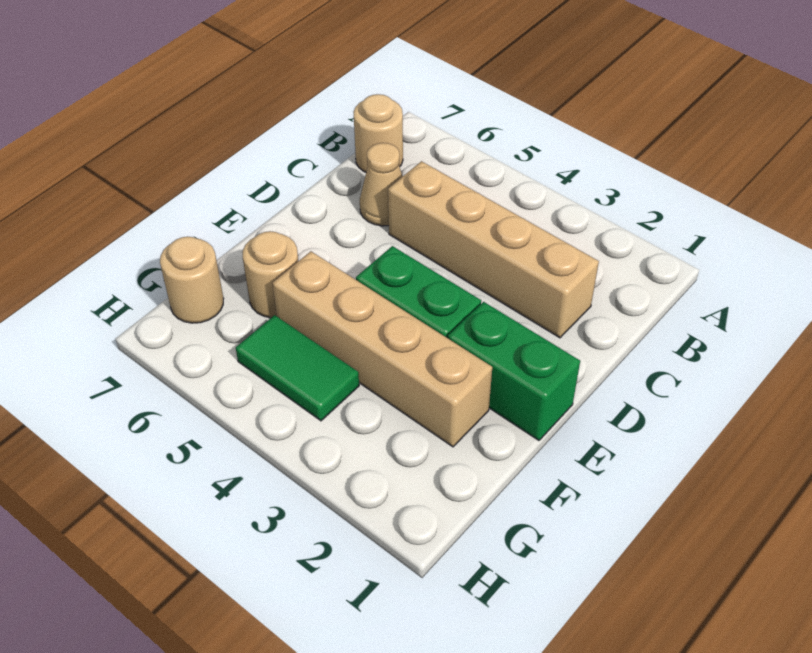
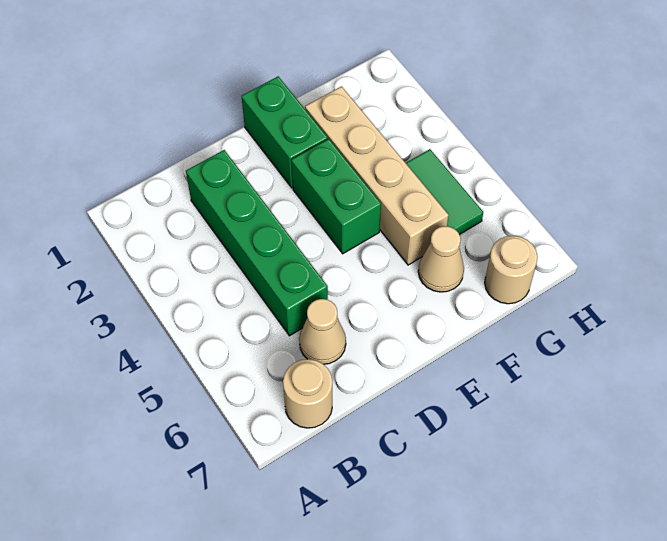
tan brick C2:C5 level 1 -> green brick C2:C5 level 1
tan round brick F6 level 1 -> tan cone F6 level 1

